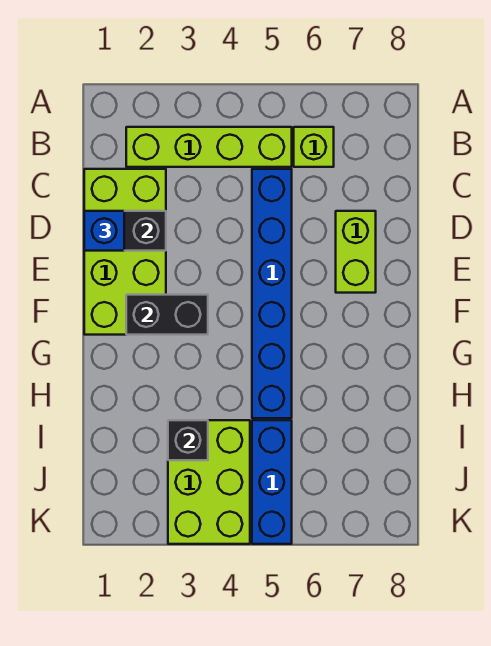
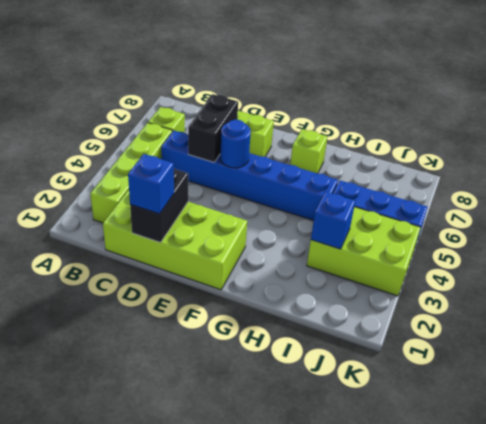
none -> blue round brick E5 level 2
black brick F2:F3 level 2 -> black brick D5:D6 level 2
none -> lime brick G7 level 1
black brick I3 level 2 -> blue brick I3 level 2

